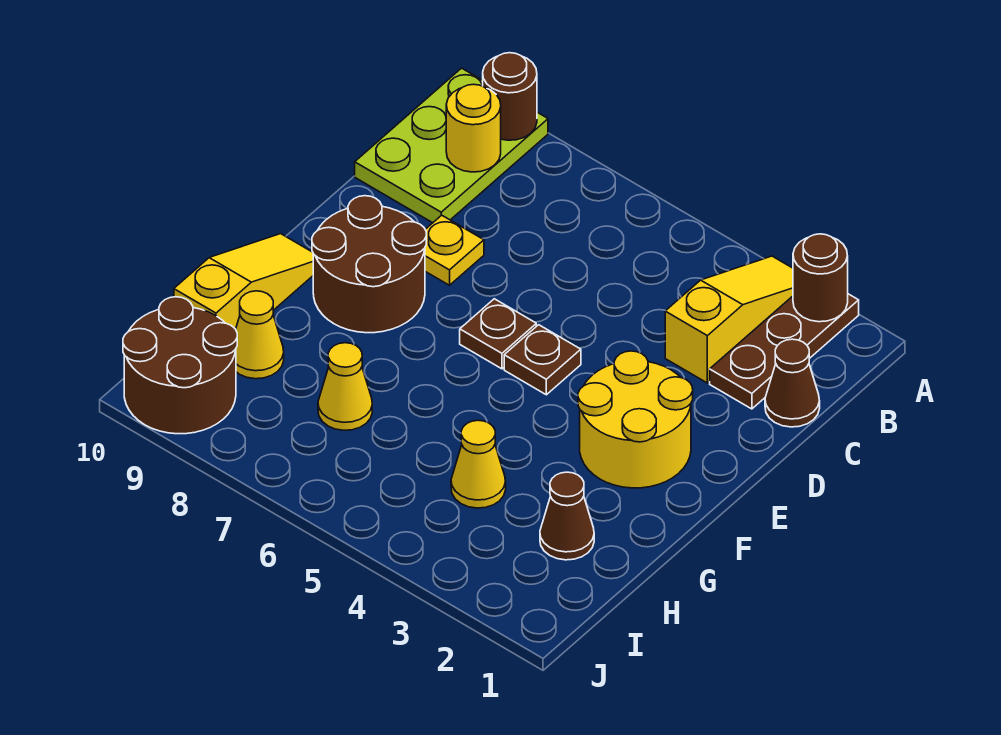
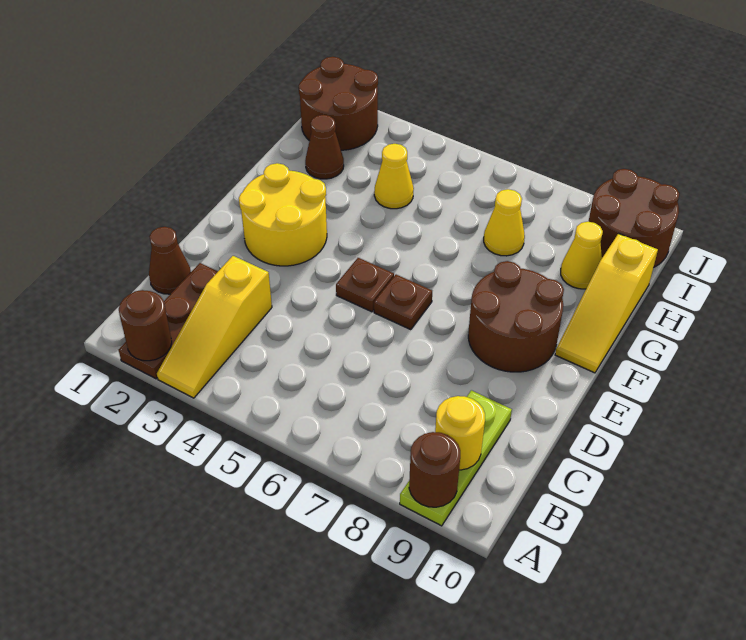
lime plate A9:C10 level 1 -> lime plate A9:C9 level 1
yellow plate D8 level 1 -> none
none -> brown round brick I1:J2 level 1

